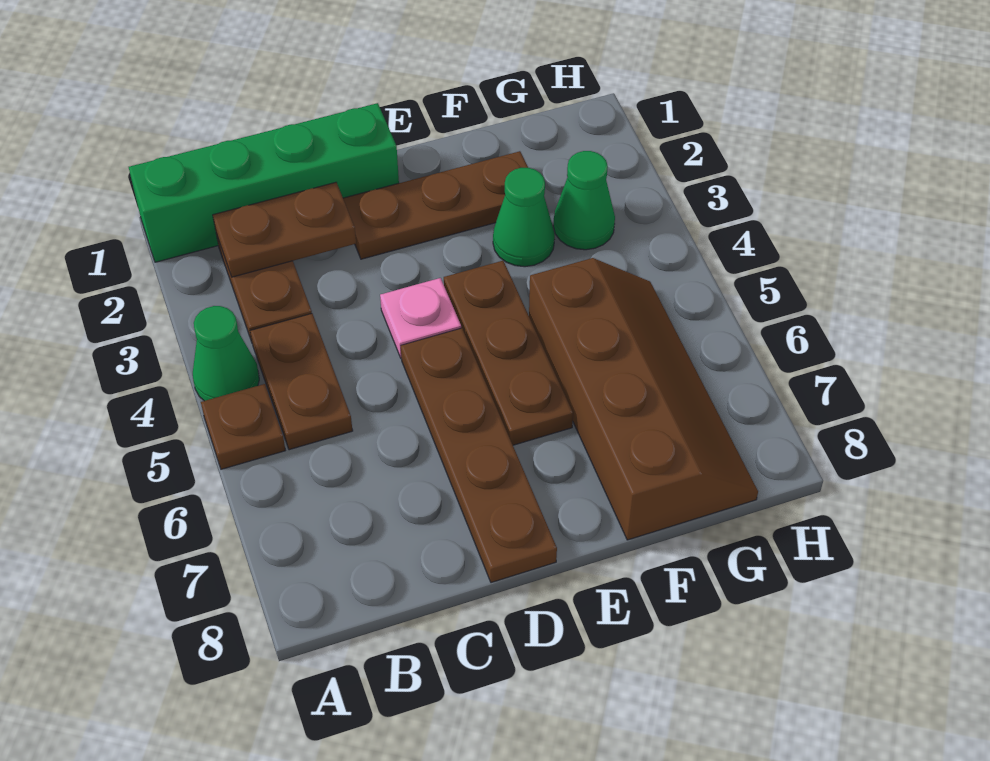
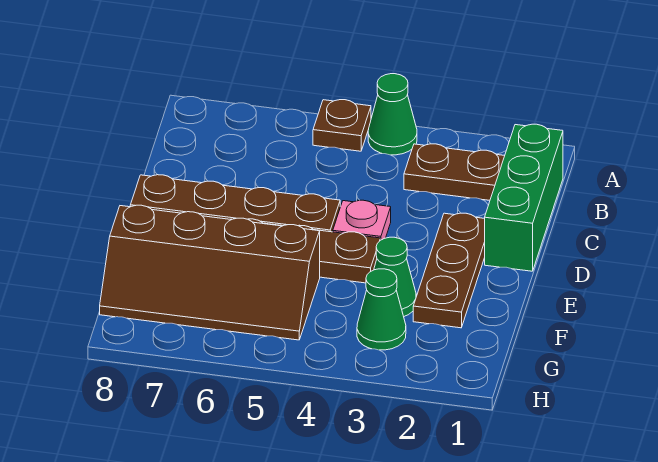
green brick A1:D1 level 1 -> green brick B1:D1 level 1
brown plate B2:C2 level 2 -> none
brown plate B4:B5 level 1 -> none

